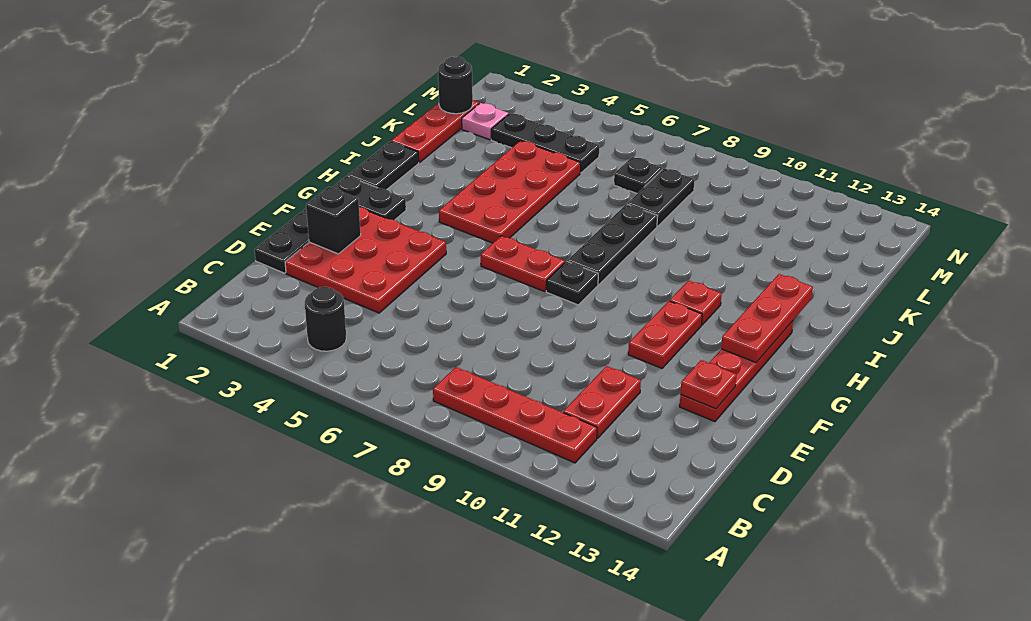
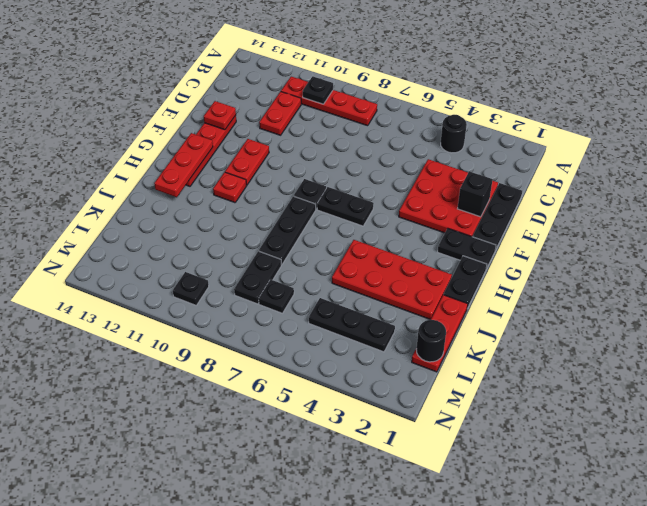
none -> black plate B10 level 2
red plate G6:G7 level 1 -> black plate G6:G7 level 1
red plate H4:K5 level 1 -> red plate I2:J5 level 1
pink plate L2 level 1 -> none
none -> black plate M10 level 1

